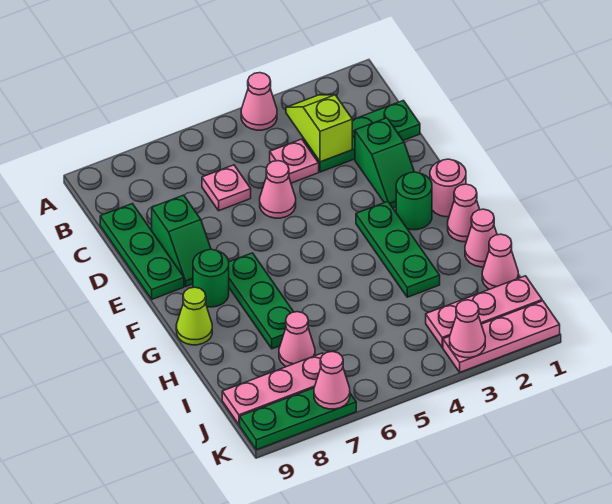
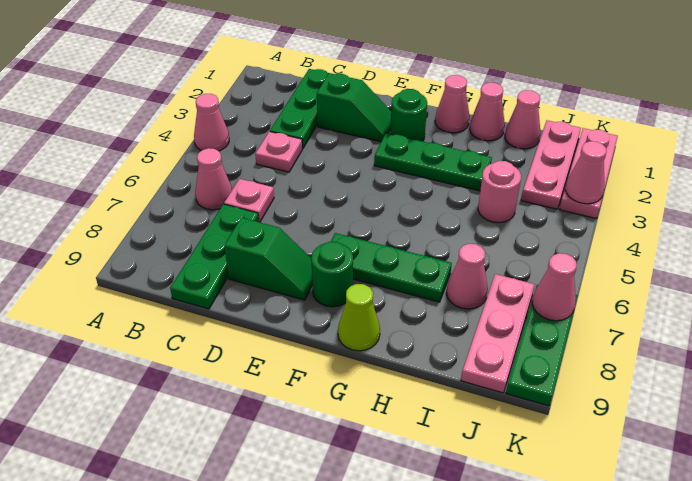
lime slope B3:C3 level 2 top C -> none
green plate C9:E9 level 1 -> green plate C7:C9 level 1
pink cone D5 level 1 -> pink cone B6 level 1
pink round brick F1 level 1 -> pink round brick I4 level 1

